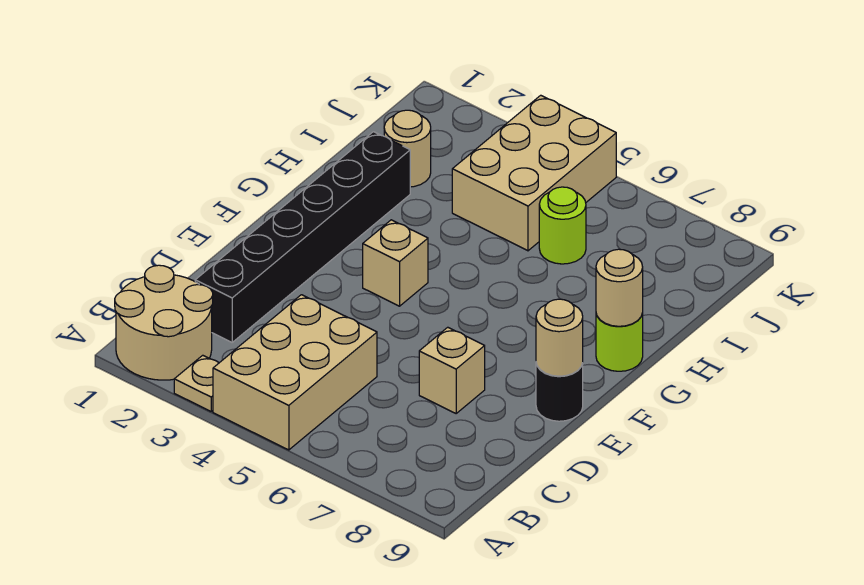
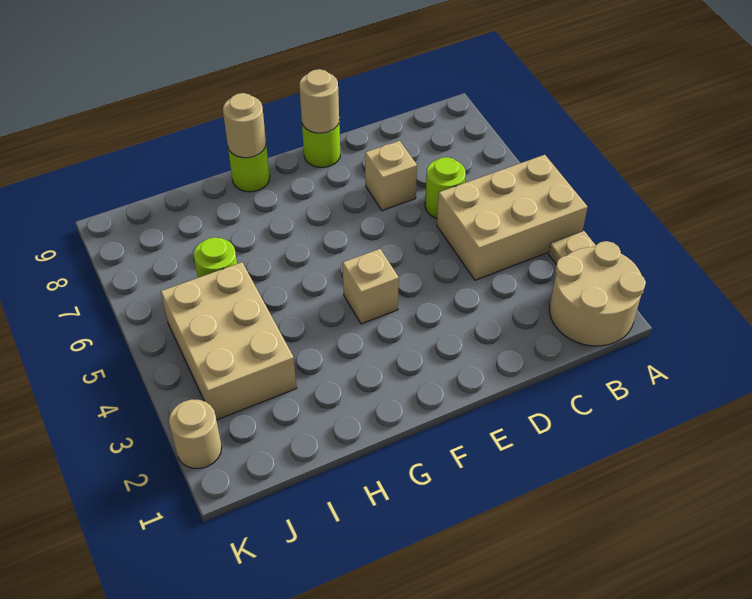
black brick C2:H2 level 1 -> none
none -> lime round brick C6 level 1
black round brick E9 level 1 -> lime round brick E9 level 1
tan round brick I2 level 1 -> tan round brick K2 level 1
tan brick I4:K5 level 1 -> tan brick I3:J5 level 1

